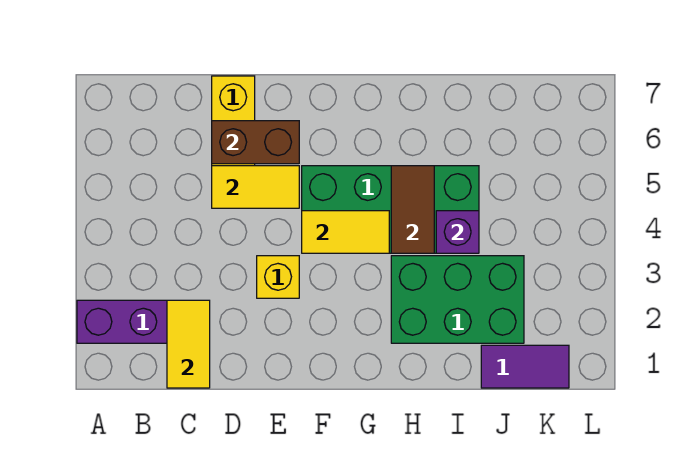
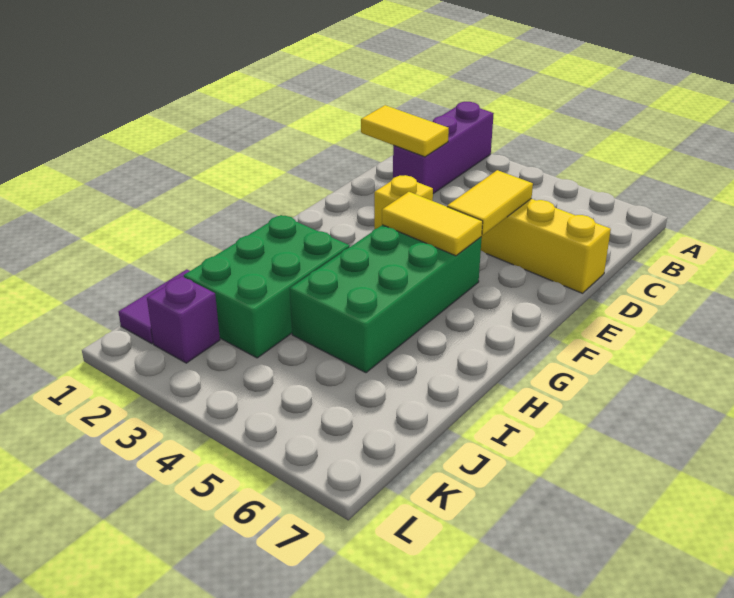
brown brick D6:E6 level 2 -> none
yellow tile F4:G4 level 2 -> yellow tile F4:F5 level 2
brown tile H4:H5 level 2 -> none
purple brick I4 level 2 -> purple brick K2 level 1

